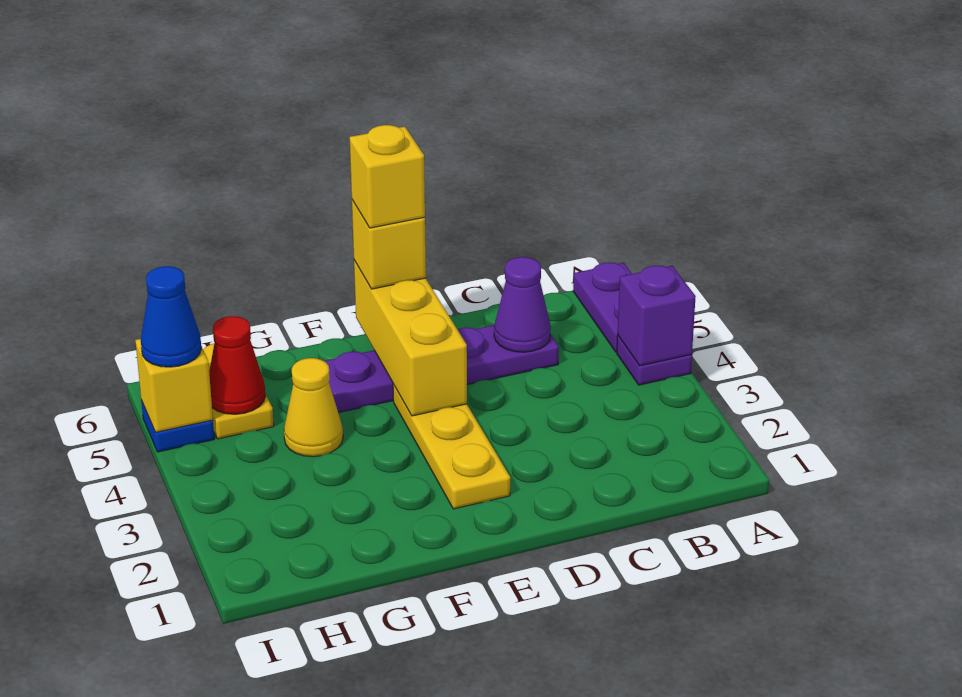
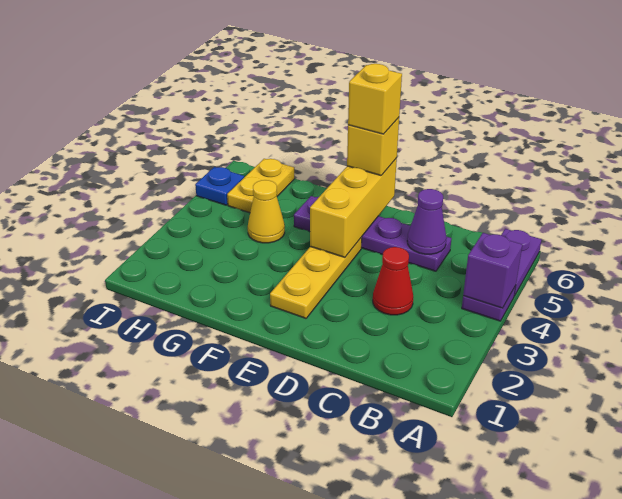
red cone H5 level 2 -> red cone C3 level 1
yellow brick I5 level 2 -> none
blue cone I5 level 3 -> none

